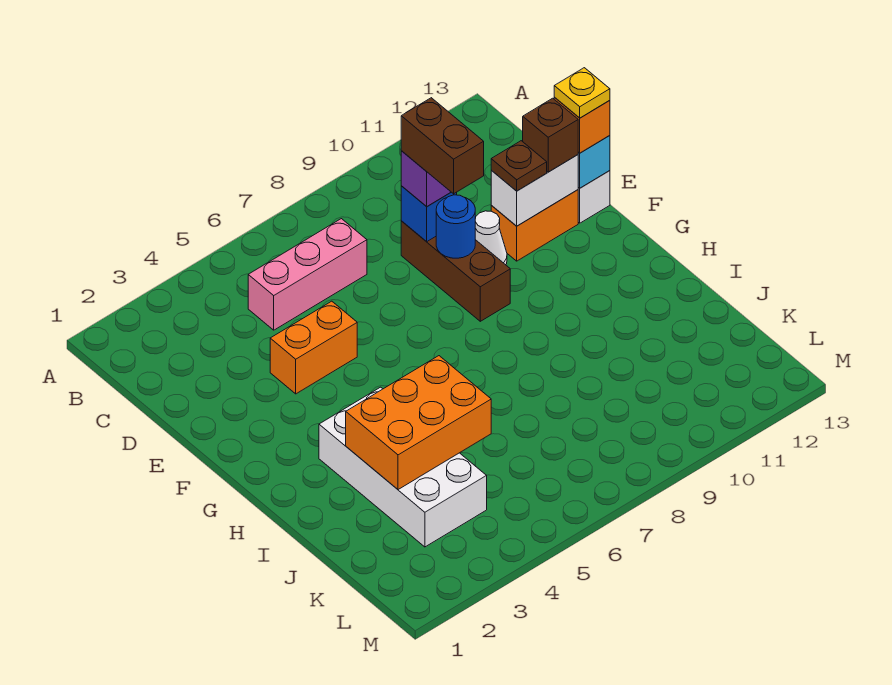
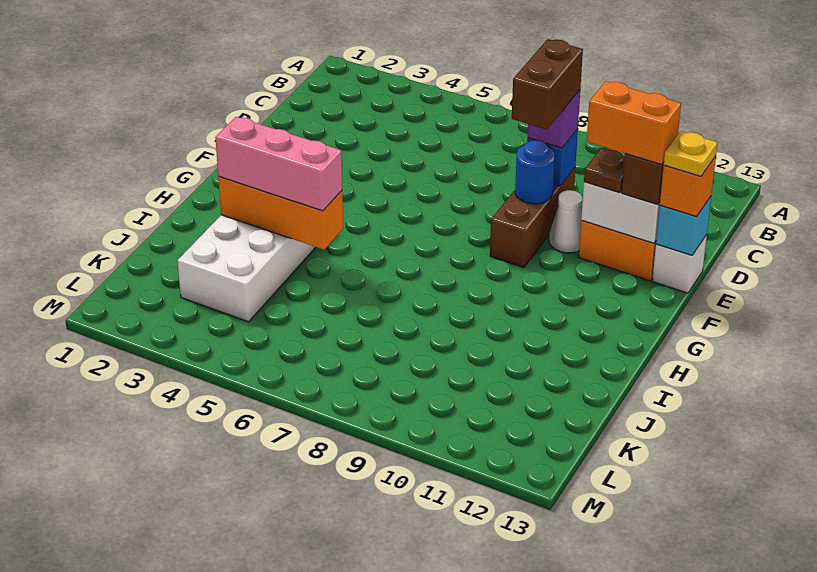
pink brick C5:C7 level 1 -> pink brick I3:I5 level 3
orange brick E4:E5 level 1 -> orange brick E11:E12 level 4
orange brick I3:J5 level 2 -> orange brick I3:I5 level 2

